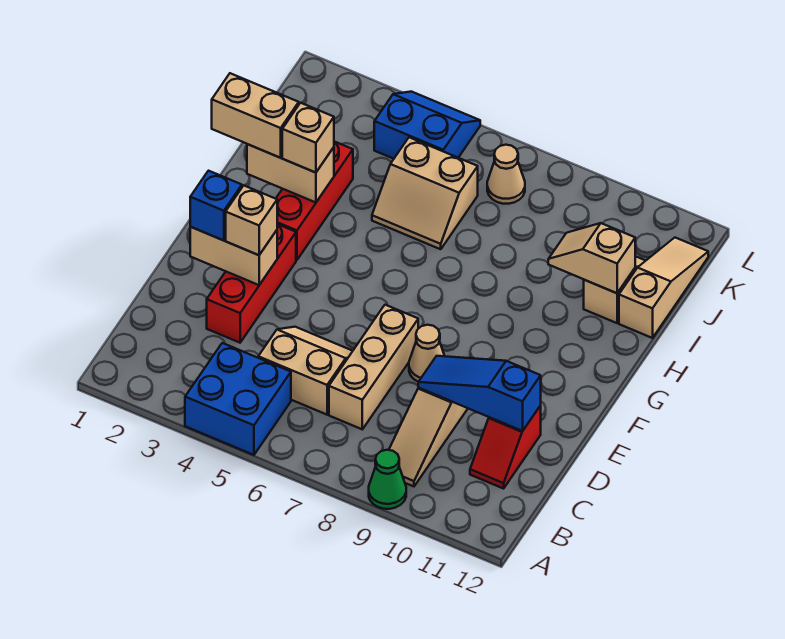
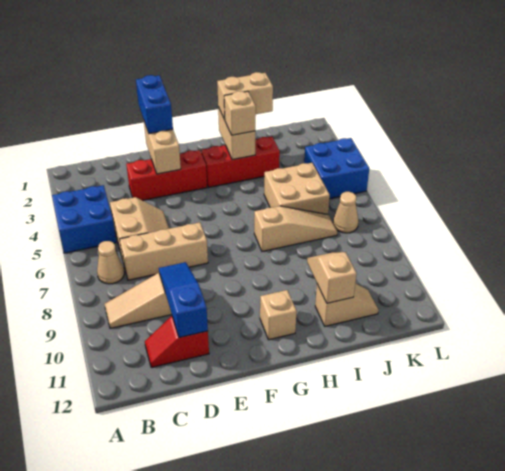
green cone A9 level 1 -> none
blue brick E2 level 3 -> blue brick E1:E2 level 3
tan brick E3 level 3 -> tan brick G11 level 1
tan cone E8 level 1 -> tan cone B7 level 1
tan brick H1:H2 level 3 -> tan brick H2:I2 level 3
tan slope I5:J6 level 1 top J -> tan brick I5:J6 level 1
tan slope I12:K12 level 1 top I -> tan slope H7:J7 level 1 top H
blue slope K4:L5 level 1 top K -> blue brick K4:L5 level 1

